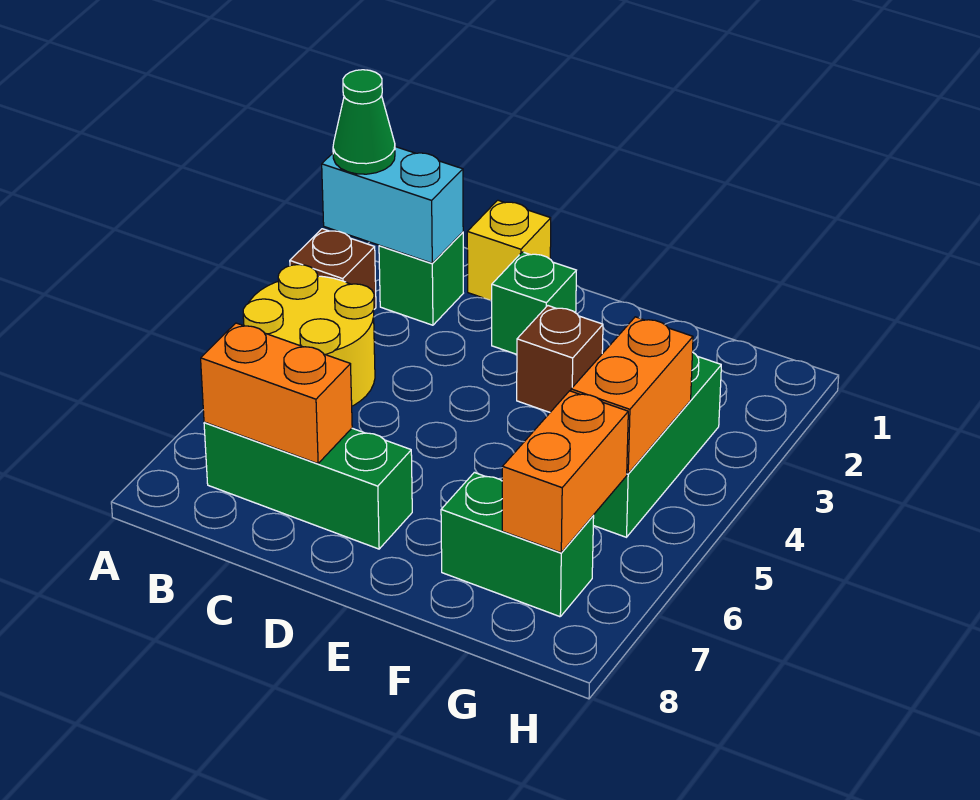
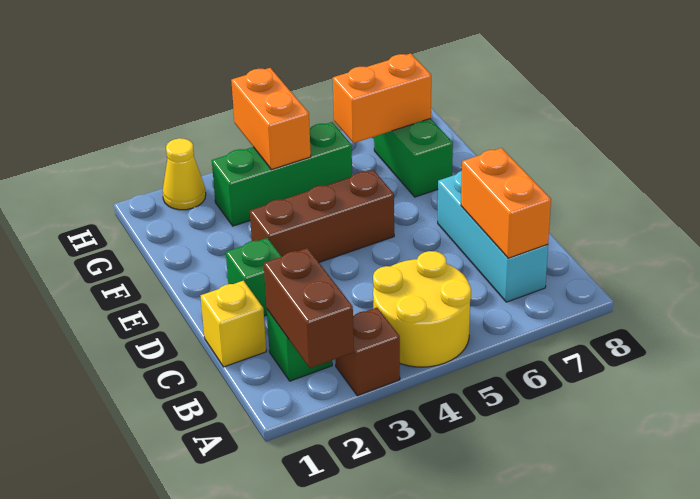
cyan brick A2:B2 level 2 -> brown brick A2:B2 level 2
green cone A2 level 3 -> none
green brick B7:D7 level 1 -> cyan brick B7:D7 level 1
brown brick E3 level 1 -> brown brick E3:E5 level 1
orange brick G4:G5 level 2 -> orange brick G4:H4 level 2
none -> yellow cone H2 level 1

